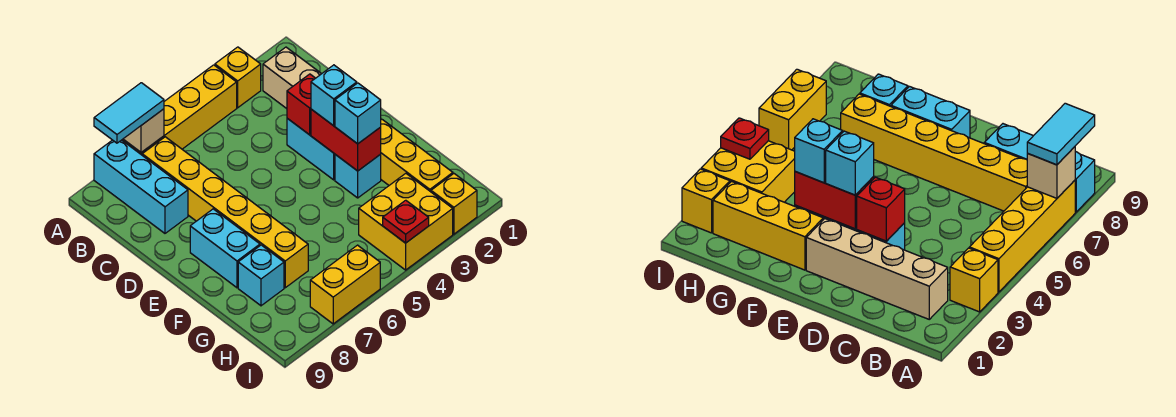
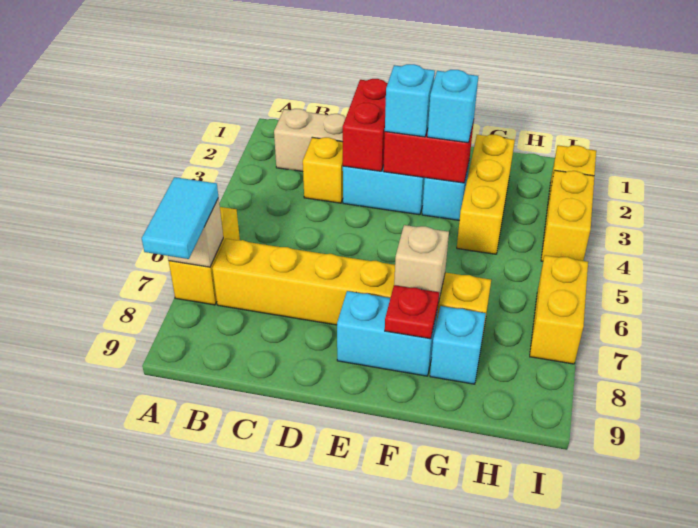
yellow brick A3 level 1 -> yellow brick C3 level 1
yellow brick A4:A7 level 1 -> yellow brick A6:A7 level 1
cyan brick A8:C8 level 1 -> none
red brick D3 level 2 -> red brick D2:D3 level 2
yellow brick F2:H2 level 1 -> yellow brick G2:G4 level 1
none -> tan brick F7 level 2
yellow brick H3:I4 level 1 -> yellow brick I3:I4 level 1
red plate I4 level 2 -> red plate F8 level 2

